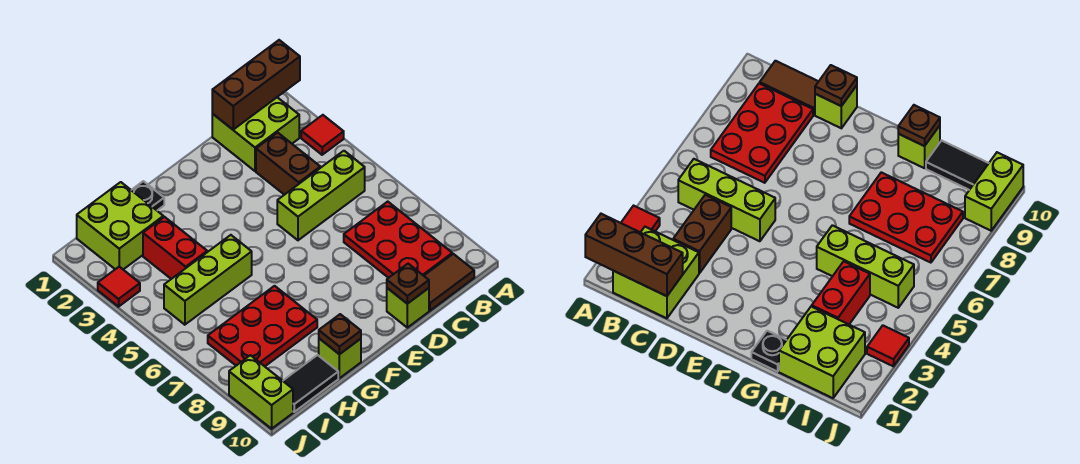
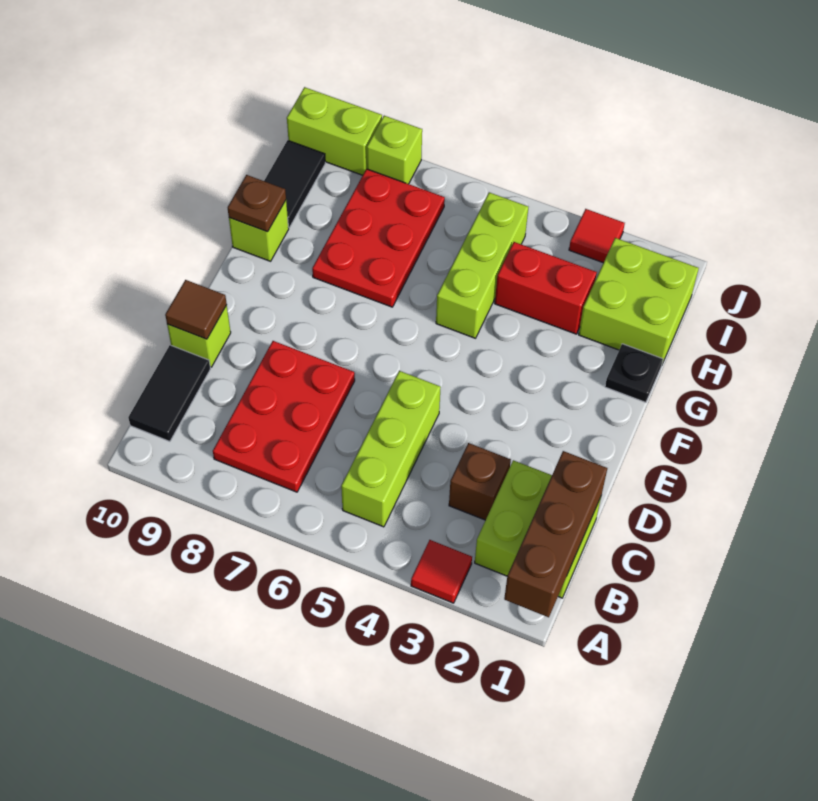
red plate B7:C9 level 1 -> red plate B7:D8 level 1
brown tile B10:C10 level 1 -> black tile B10:C10 level 1
brown brick C3:C4 level 1 -> brown brick C3 level 1
brown plate D10 level 2 -> brown tile D10 level 2
none -> lime brick J8 level 1

